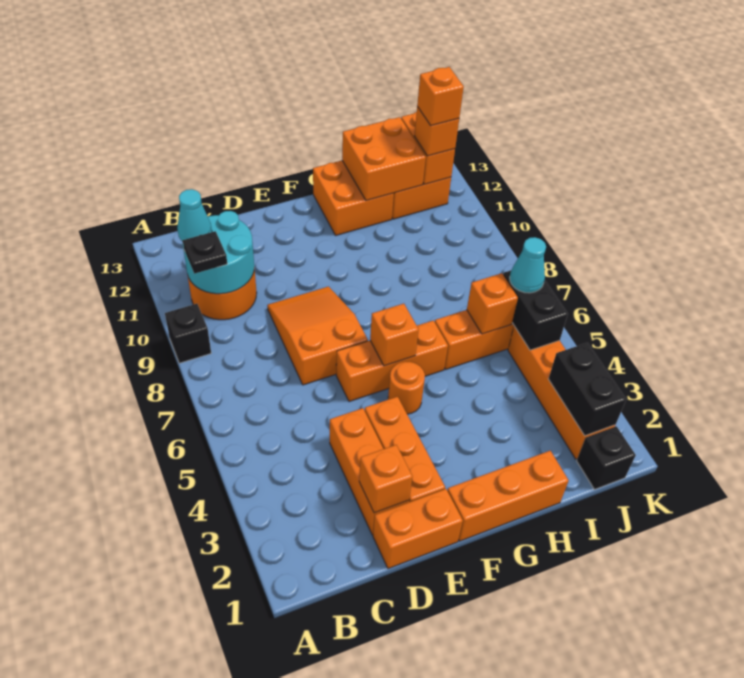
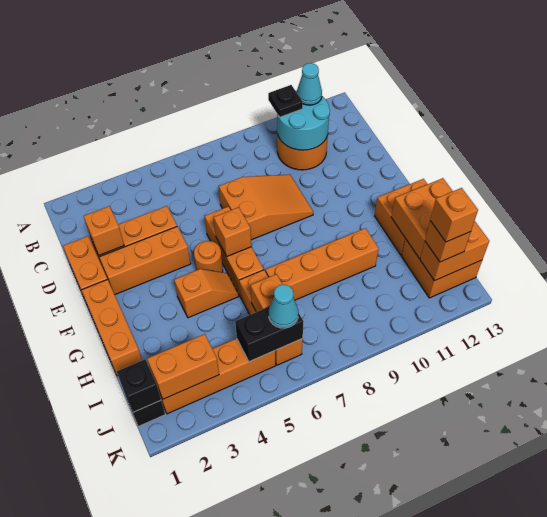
black brick A9 level 1 -> black brick J1 level 2
none -> orange slope G4:G5 level 1 top 4
none -> orange brick H7:H10 level 1
black brick J2:J3 level 2 -> orange brick J2:J3 level 2

